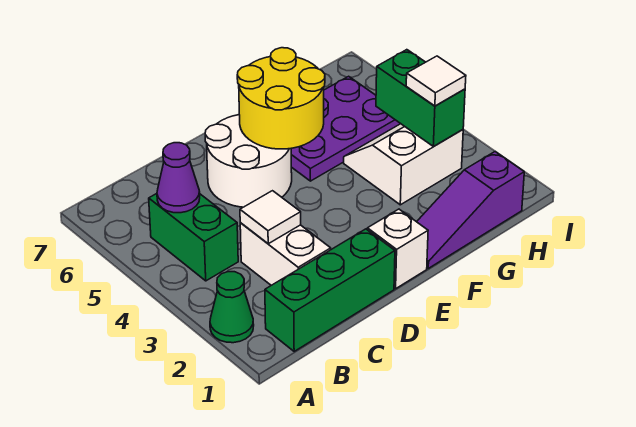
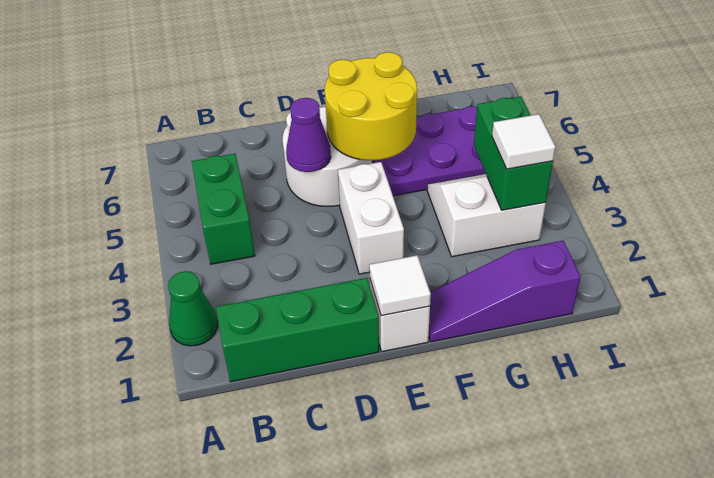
purple cone B5 level 2 -> purple cone D5 level 2
white brick C2:C3 level 1 -> white brick E3:E4 level 1
white tile C3 level 2 -> white tile E1 level 2

